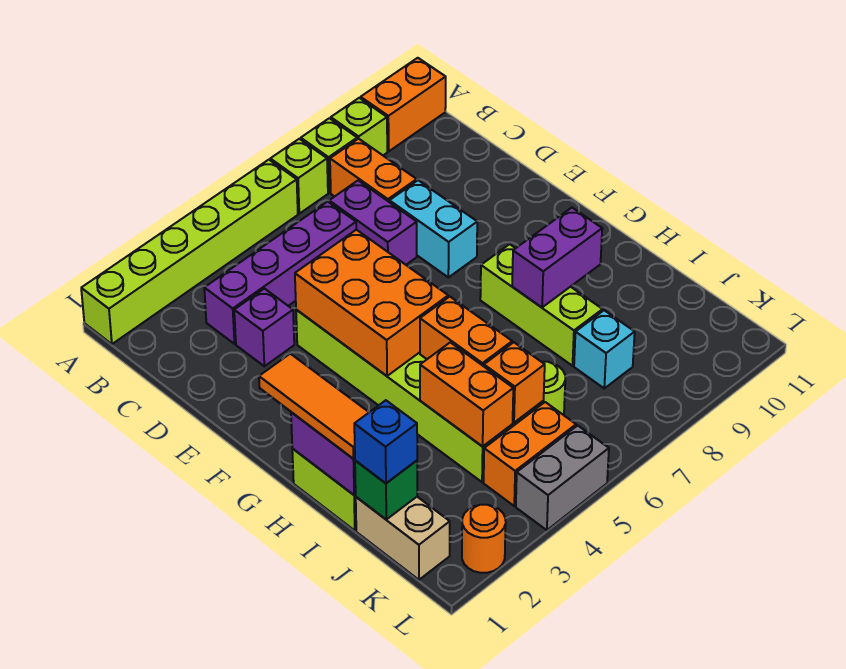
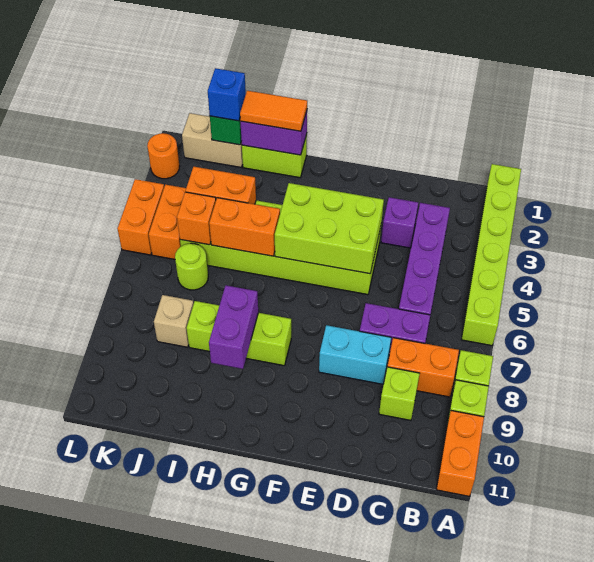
lime brick A7 level 1 -> lime brick C9 level 1
orange brick E4:G5 level 2 -> lime brick E4:G5 level 2
orange tile G1:I1 level 3 -> orange tile H1:I1 level 3
cyan brick J8 level 1 -> tan brick J8 level 1
grey brick L4:L5 level 1 -> orange brick L4:L5 level 1

